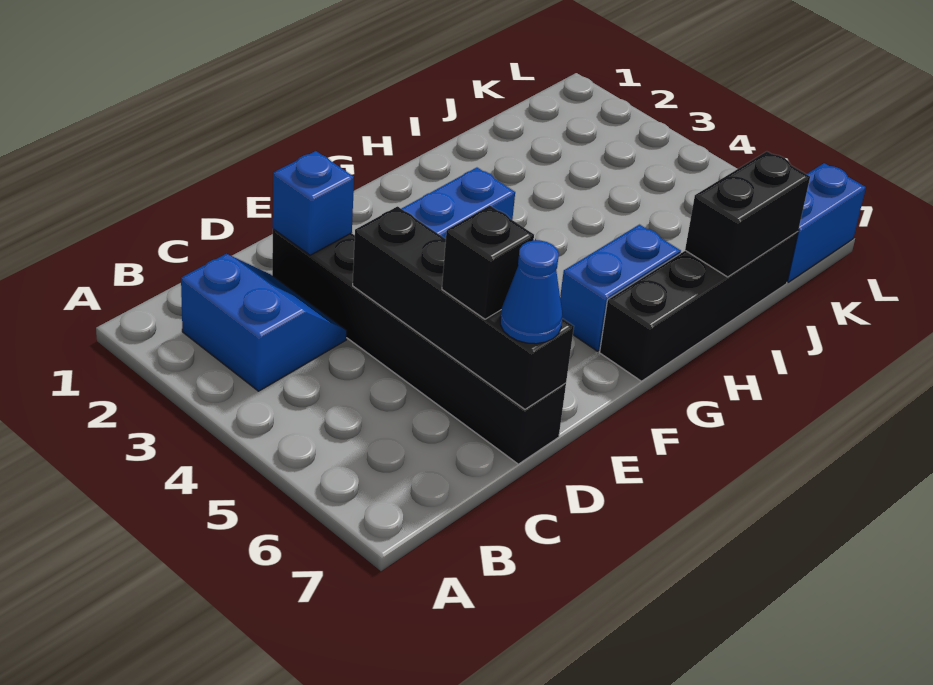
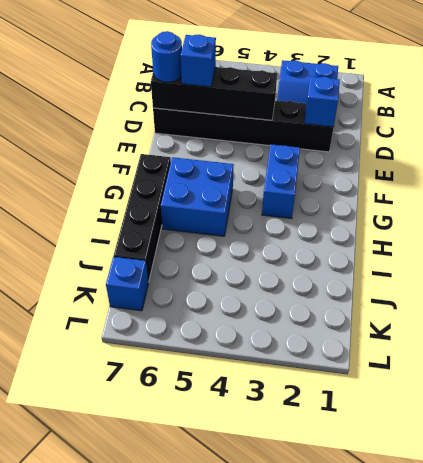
black brick D6 level 3 -> blue brick D6 level 3
blue cone D7 level 3 -> blue round brick D7 level 3
blue brick G6:H6 level 1 -> blue brick G5:H6 level 1
black brick I7:J7 level 2 -> none
blue brick K7:L7 level 1 -> blue brick K7 level 1

